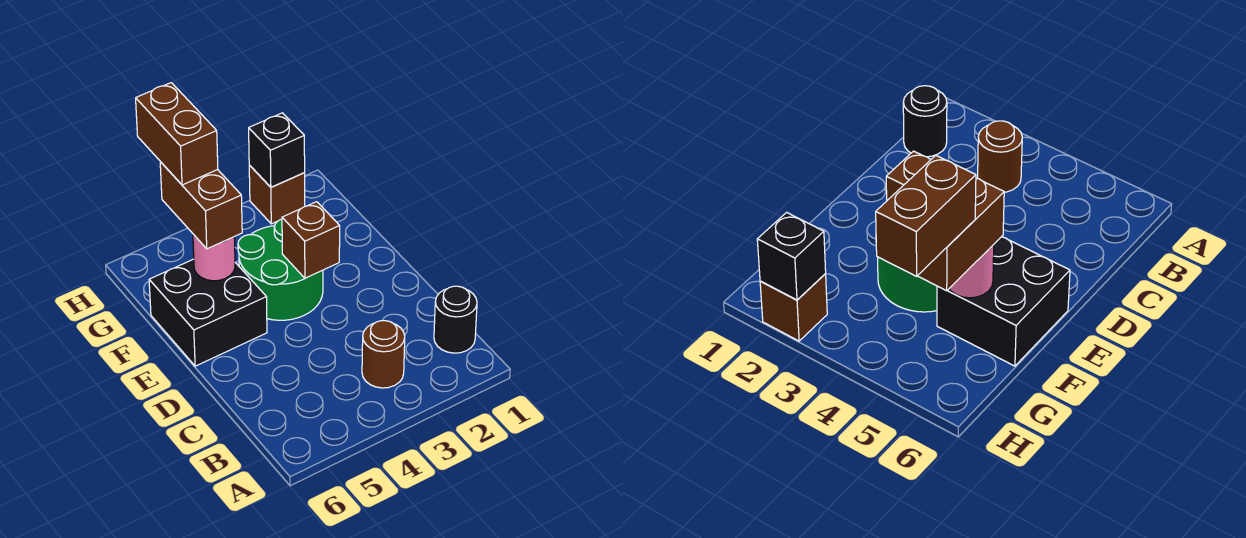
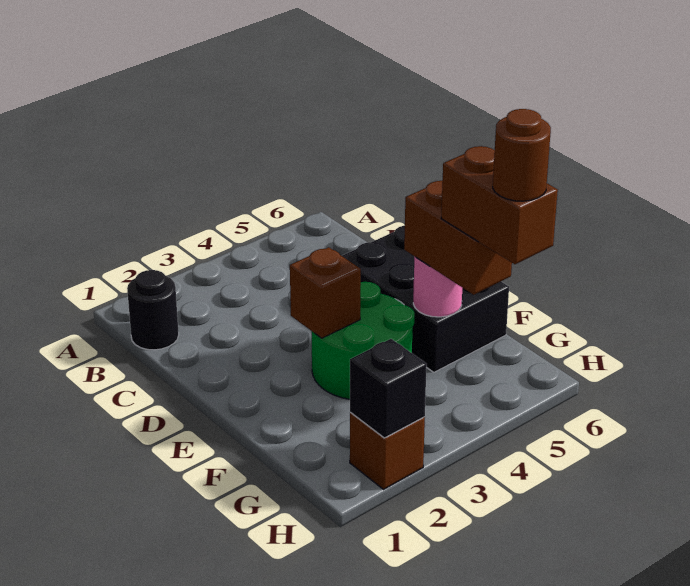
brown round brick B3 level 1 -> brown round brick H5 level 5
black brick E5:F6 level 1 -> black brick D5:F6 level 1

